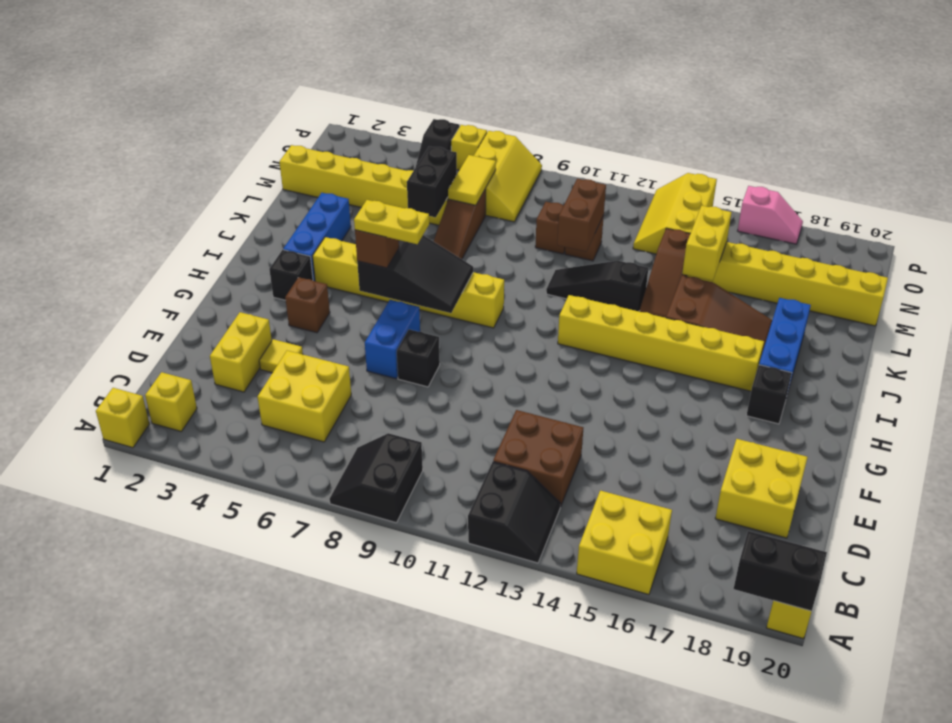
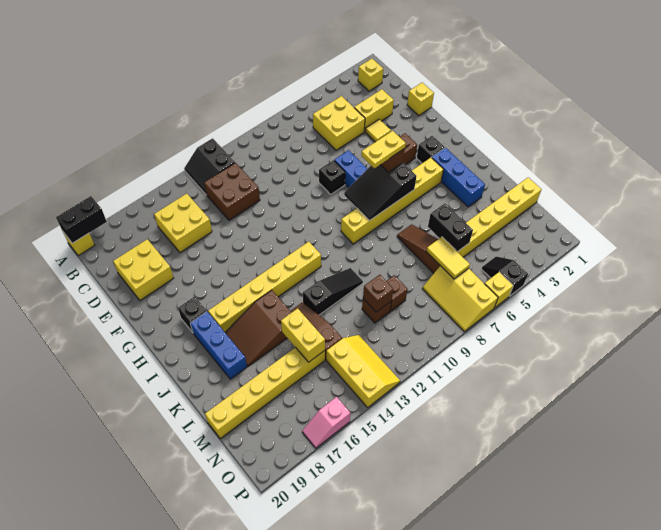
yellow brick A1 level 1 -> yellow brick E1 level 1
black slope A8:B9 level 1 top 9 -> none
yellow brick A15:B16 level 1 -> yellow brick C15:D16 level 1
yellow brick D3:E3 level 1 -> yellow brick D3:D4 level 1
brown brick L11:M11 level 2 -> brown brick M11 level 2

